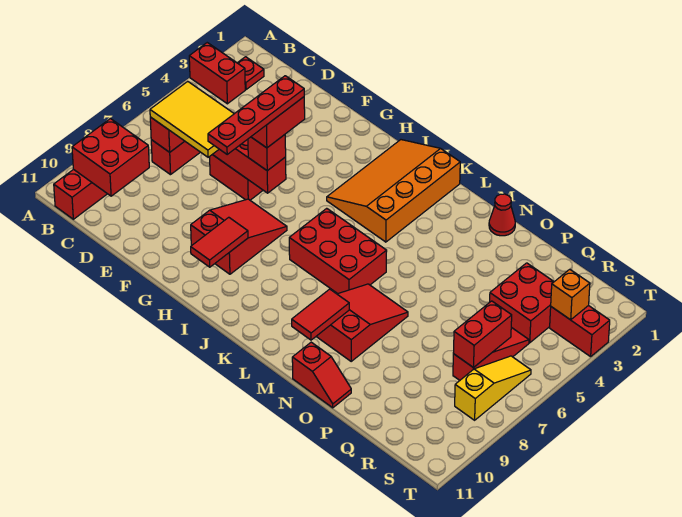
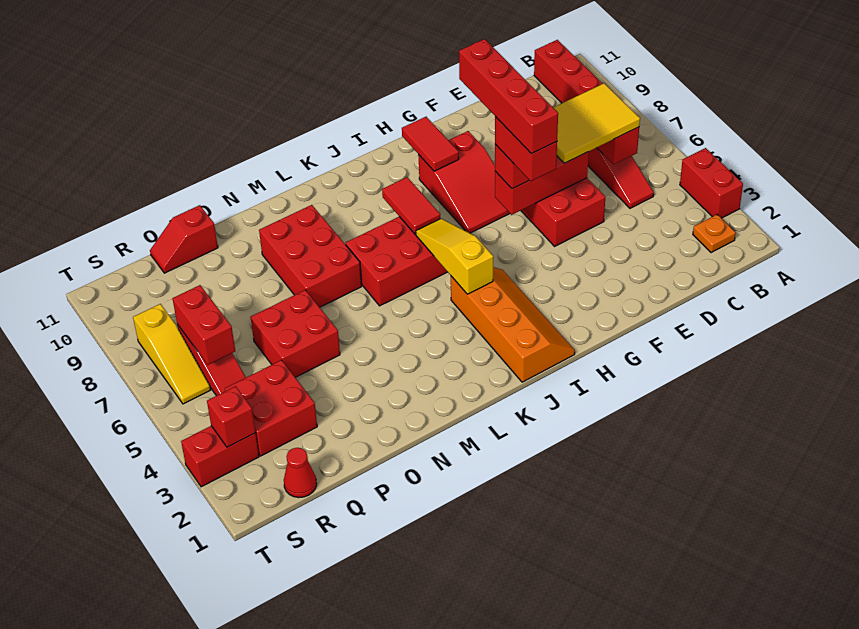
red brick A3:B3 level 1 -> red brick A3:A4 level 1
red plate B2 level 1 -> orange plate B2 level 1
red brick B9:C10 level 2 -> red brick O5:P6 level 1
red plate G5:G8 level 5 -> red brick G5:G8 level 5
orange slope I1:K4 level 1 top K -> orange slope I1:J4 level 1 top J
none -> yellow slope J4:J6 level 2 top 4
red slope M7:N9 level 1 top 9 -> red brick M7:N9 level 1
red tile M9:M10 level 2 -> red tile J7:J8 level 2
red cone N1 level 1 -> red cone R1 level 1
red slope N11:O11 level 1 top N -> red slope P11:Q11 level 1 top P
orange brick S3 level 2 -> red brick S3 level 2

